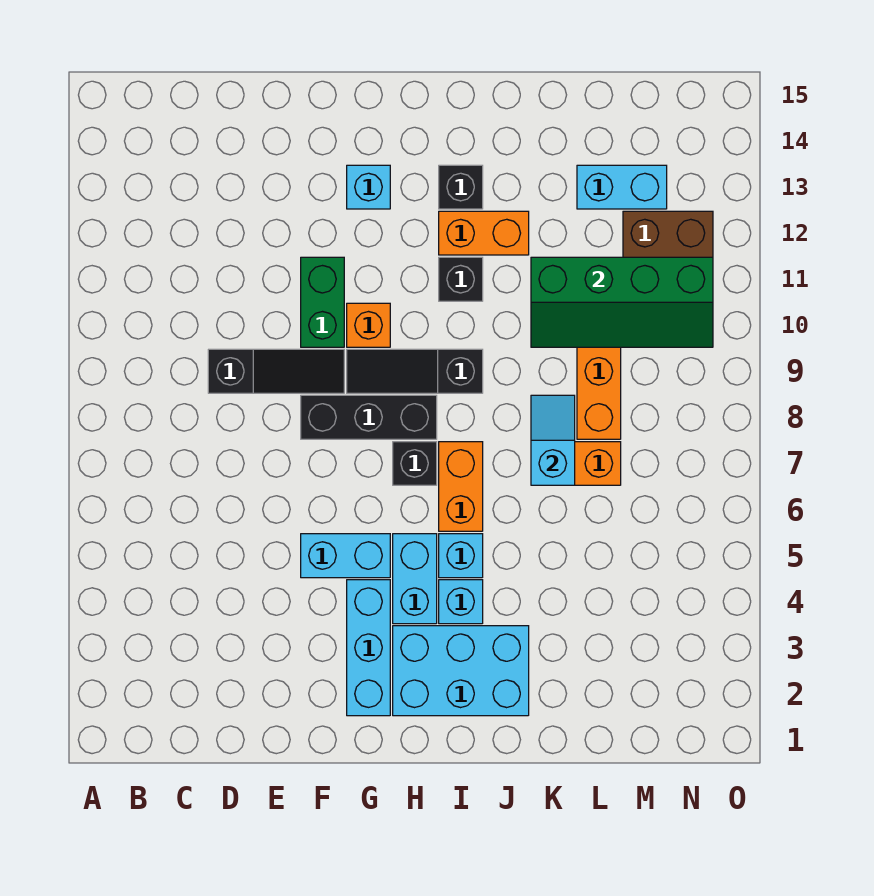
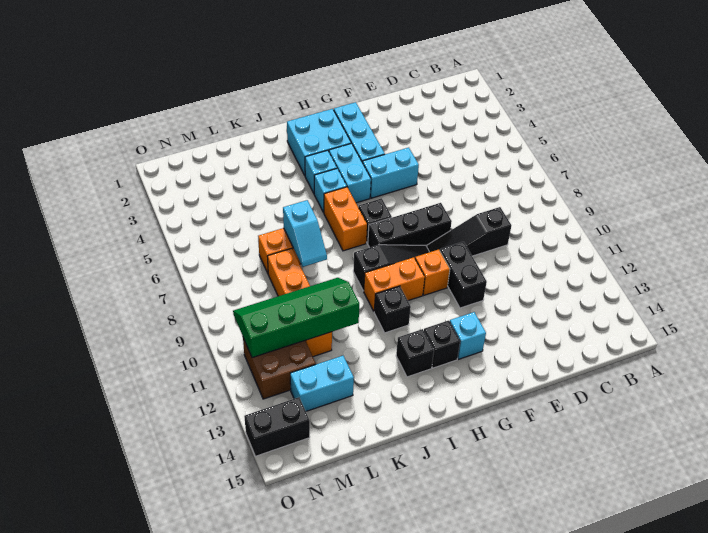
green brick F10:F11 level 1 -> black brick F10:F11 level 1
cyan brick H2:J3 level 1 -> cyan brick H2:I3 level 1
none -> black brick H13 level 1
orange brick I12:J12 level 1 -> orange brick H10:I10 level 1
none -> black brick N14:O14 level 1

